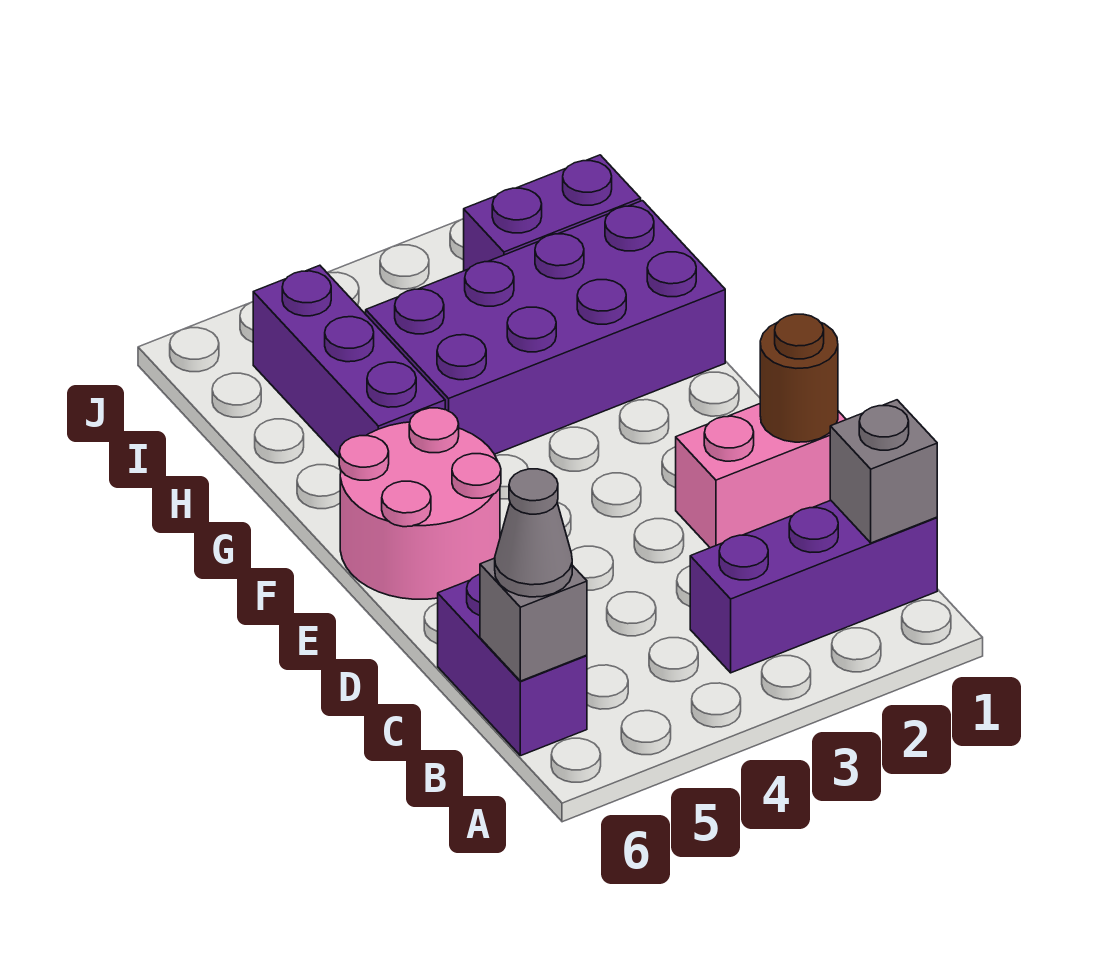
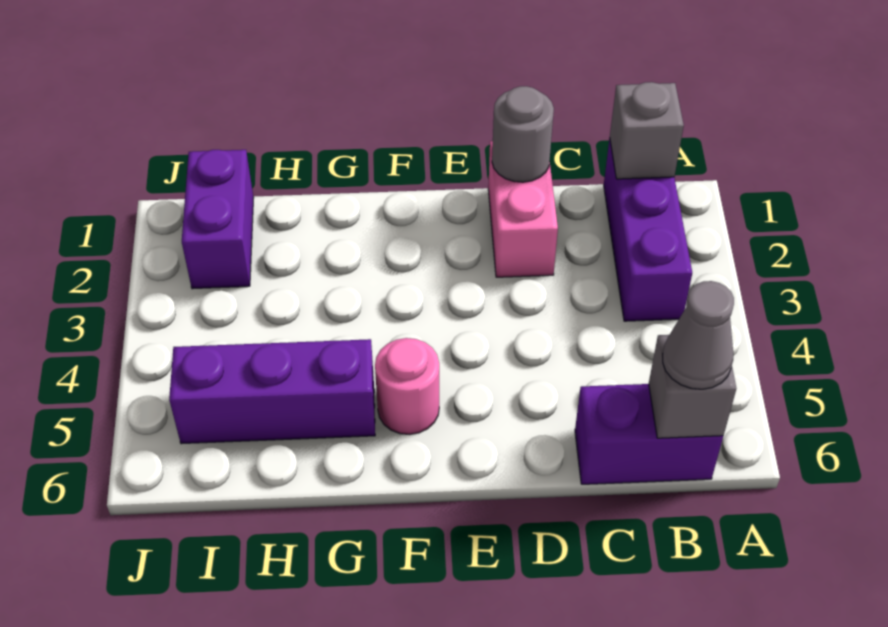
brown round brick D1 level 2 -> grey round brick D1 level 2
pink round brick E5:F6 level 1 -> pink round brick F5 level 1
purple brick G1:H4 level 1 -> none

